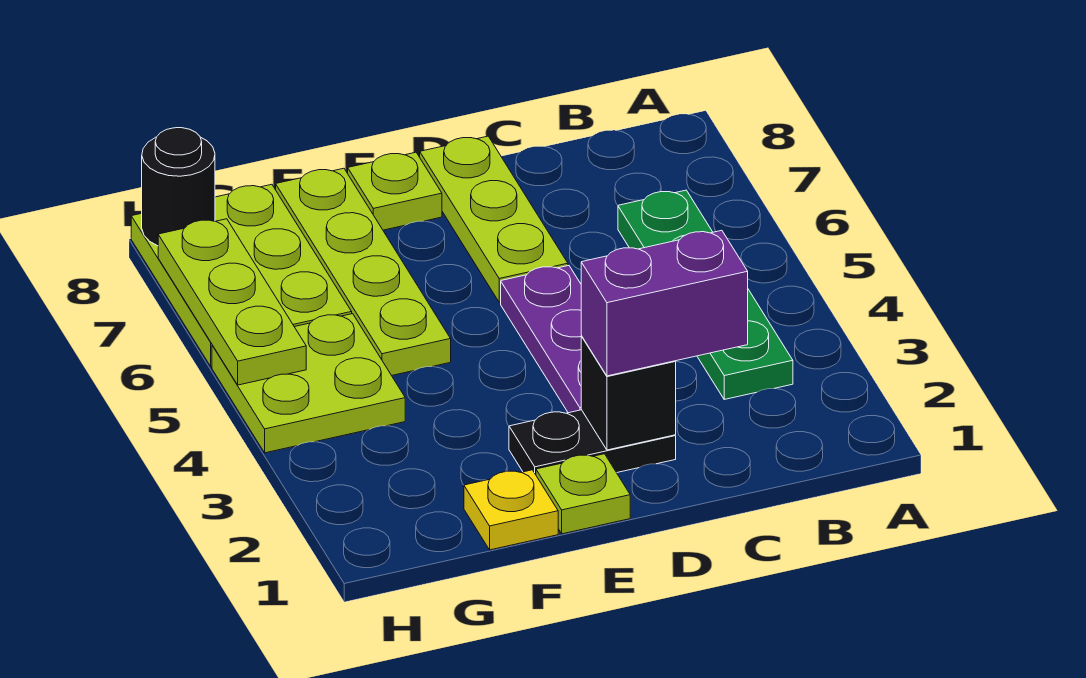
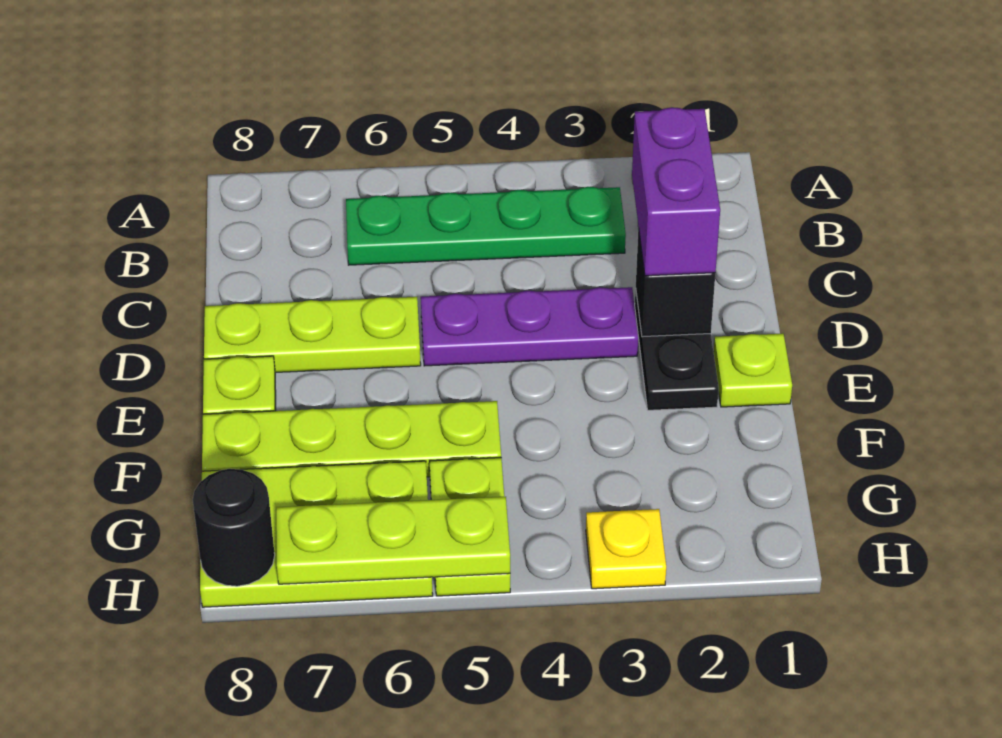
yellow plate F1 level 1 -> yellow plate H3 level 1
lime plate G4:H5 level 1 -> lime plate G5:H5 level 1

